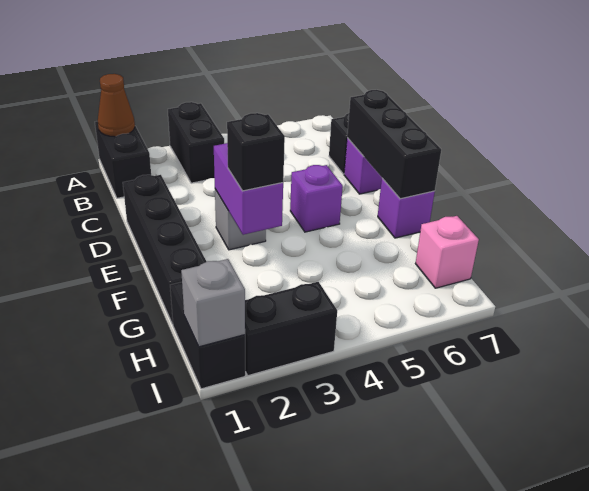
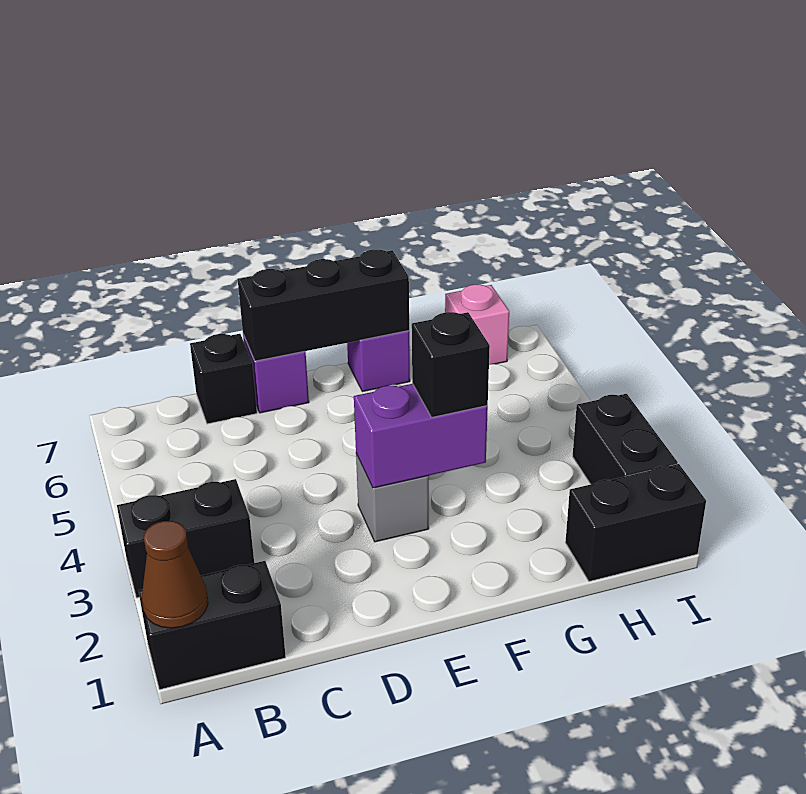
black brick D1:G1 level 1 -> none
purple brick E5 level 1 -> none
grey brick I1 level 2 -> none

